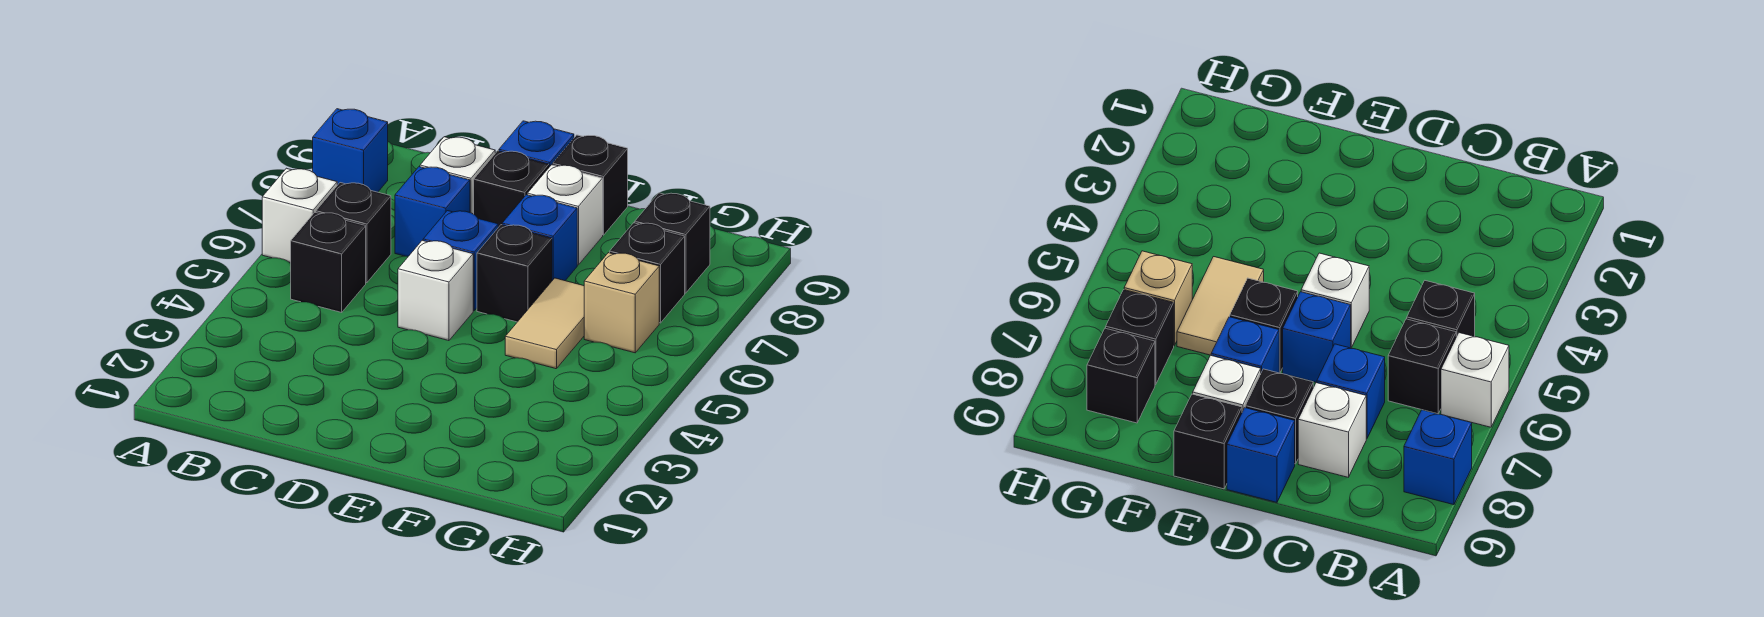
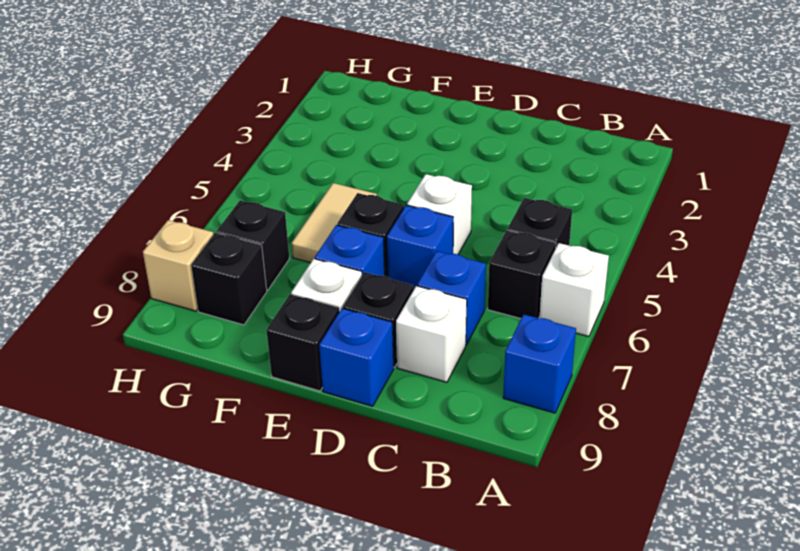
tan brick G6 level 1 -> tan brick H8 level 1

